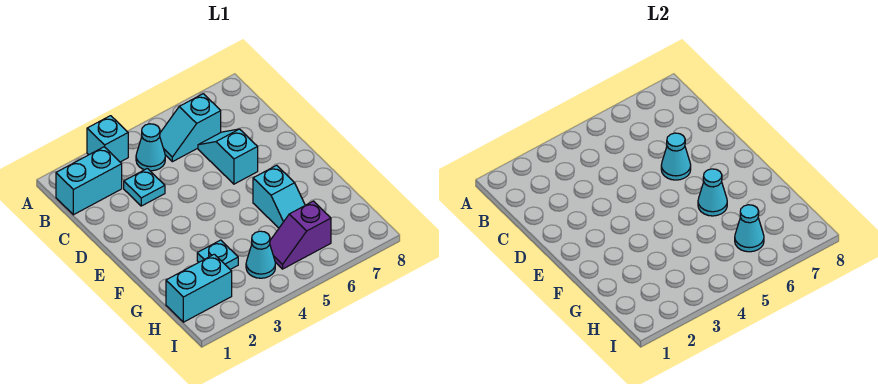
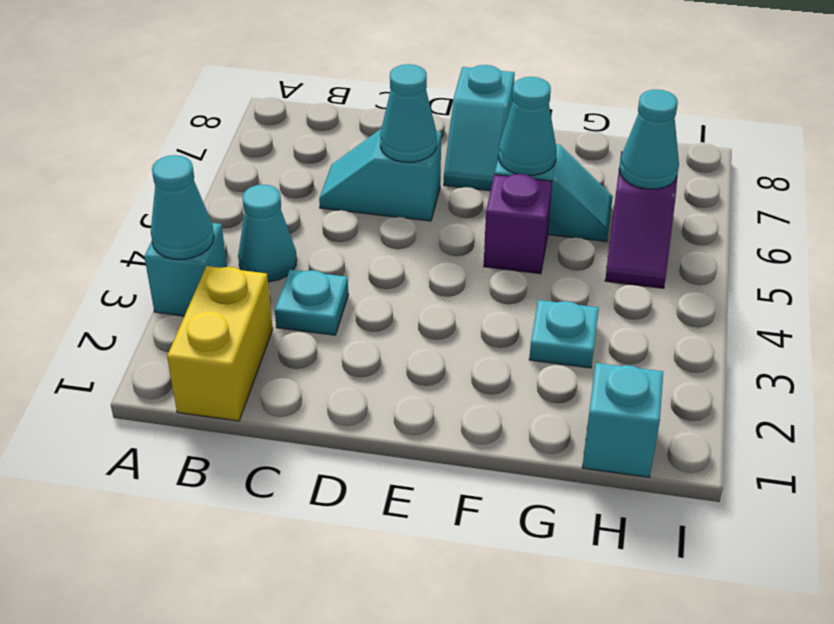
cyan brick B1:B2 level 1 -> yellow brick B1:B2 level 1
cyan slope B5:B6 level 1 top 6 -> cyan slope E7:E8 level 1 top 8
none -> purple brick F5 level 1
cyan brick H1:H2 level 1 -> cyan brick H1 level 1
cyan cone H4 level 1 -> cyan cone A3 level 2

